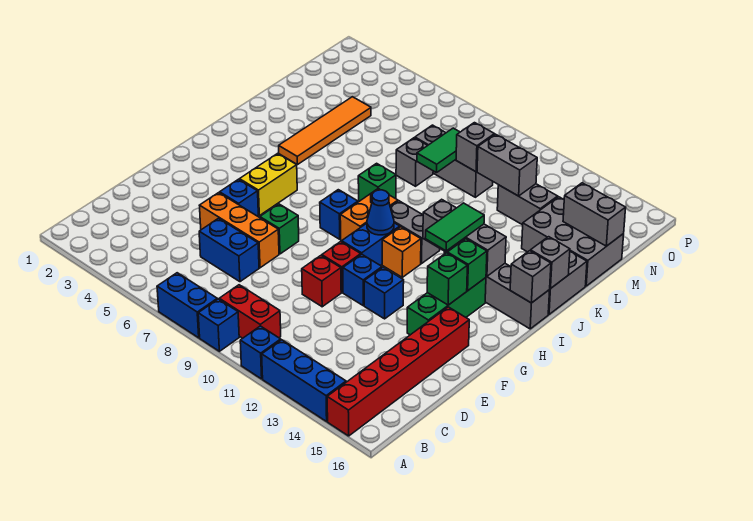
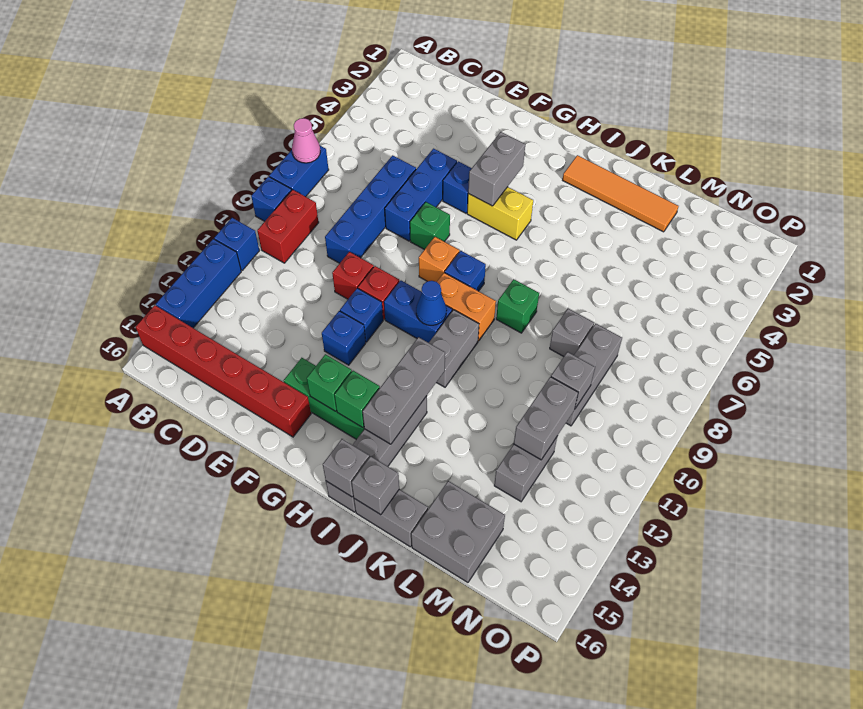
none -> pink cone A7 level 2
blue brick D6:D7 level 1 -> blue brick D6:D9 level 1
orange brick E5:E7 level 1 -> blue brick E5:E7 level 1
orange brick H11 level 1 -> orange brick G8 level 1
green tile H13:I13 level 3 -> none
orange tile J4:M4 level 1 -> orange tile I2:L2 level 1
green tile L9:M9 level 2 -> none
grey brick L14:M16 level 1 -> grey brick L15:M16 level 1
grey brick M15:M16 level 2 -> grey brick G4:G5 level 2

